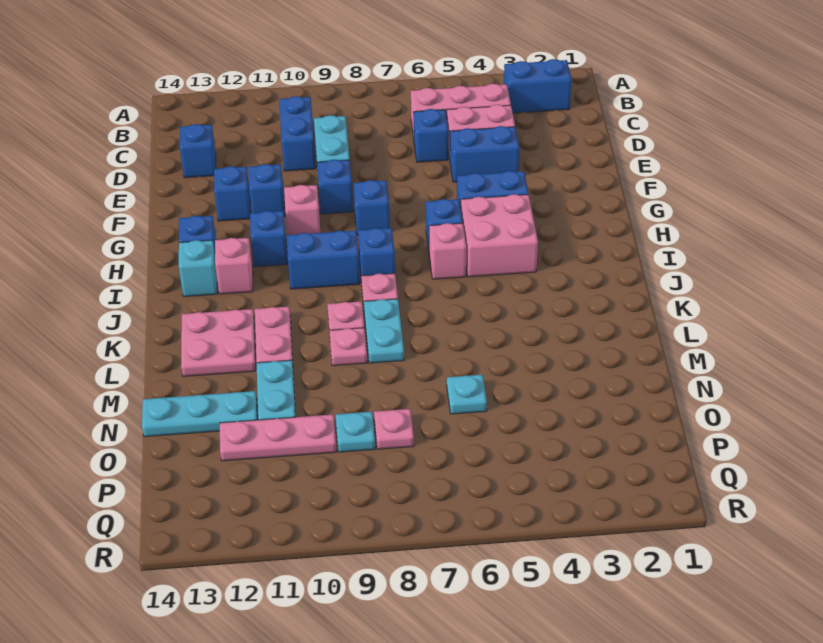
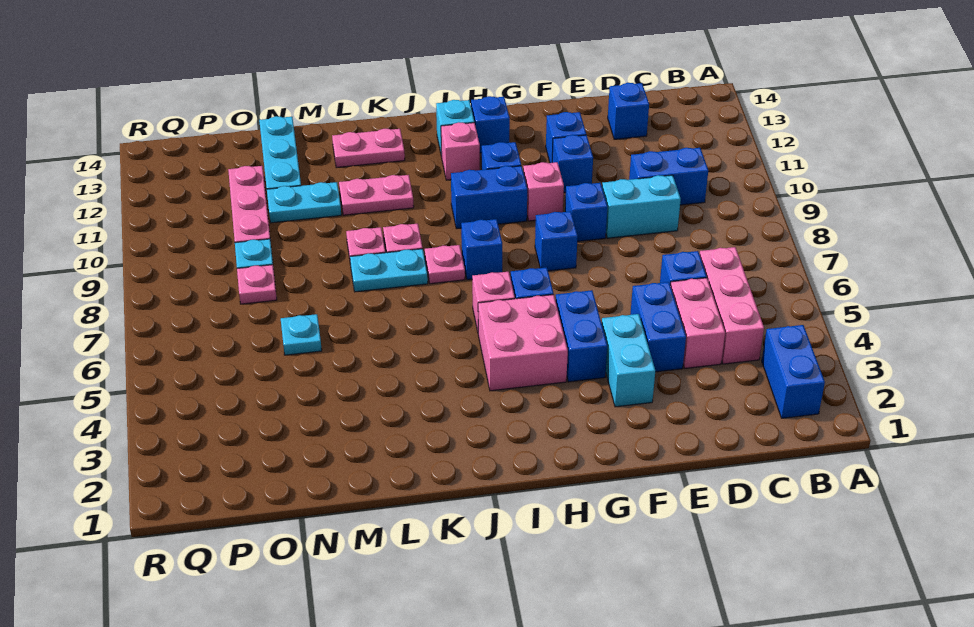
none -> cyan brick F3:F4 level 1
blue brick I9:I10 level 1 -> blue brick H10:I10 level 1
pink plate K12:L13 level 1 -> pink plate K13:L13 level 1

